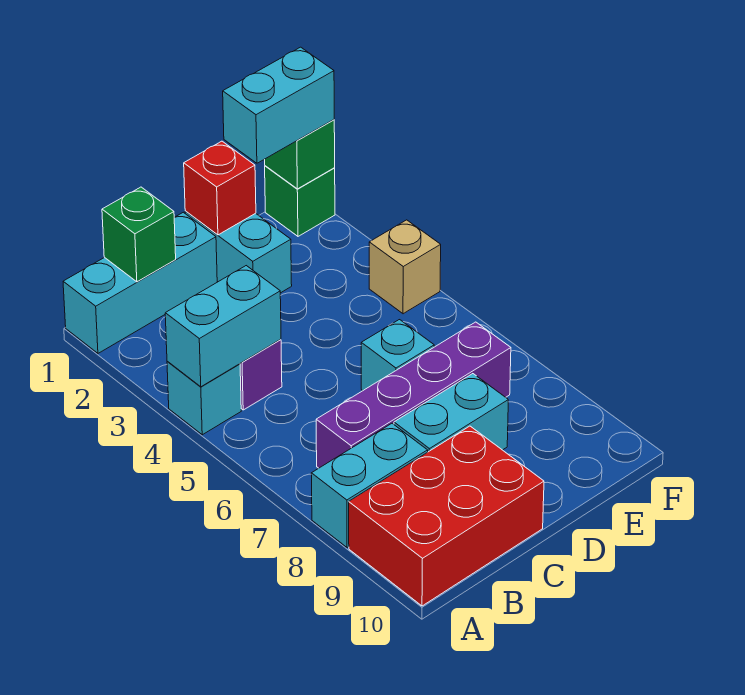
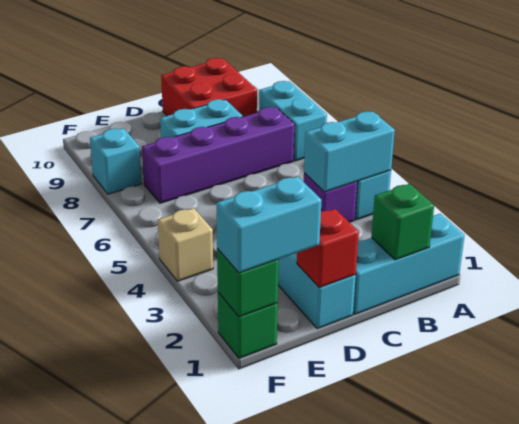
cyan brick A8:B8 level 1 -> cyan brick A7:A8 level 1
red brick A9:C10 level 1 -> red brick B9:C10 level 1
cyan brick D6 level 1 -> cyan brick F8 level 1

